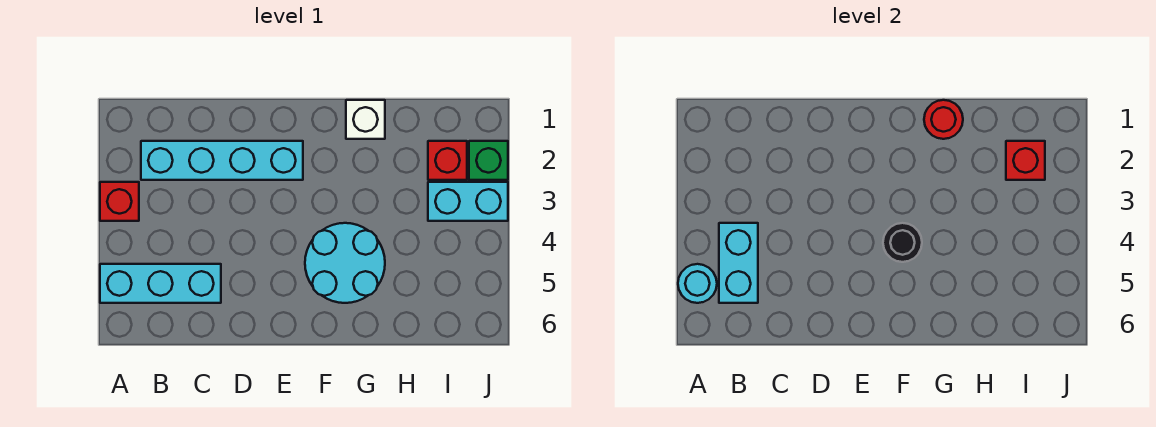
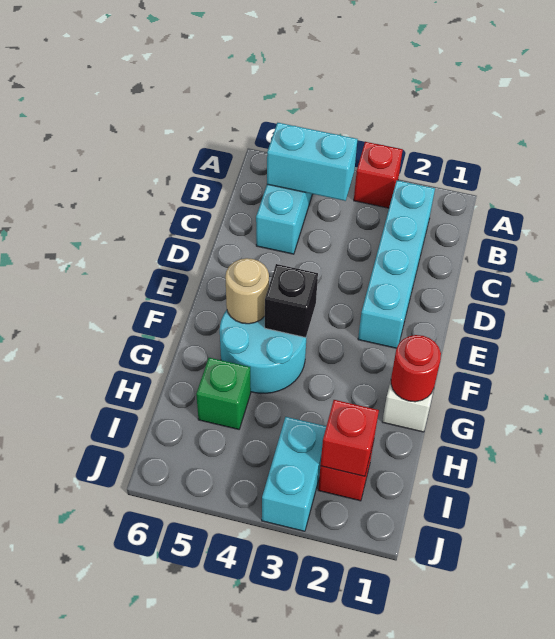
cyan round brick A5 level 2 -> none
black round brick F4 level 2 -> black brick F4 level 2
none -> tan round brick F5 level 2
green brick J2 level 1 -> green brick H5 level 1

